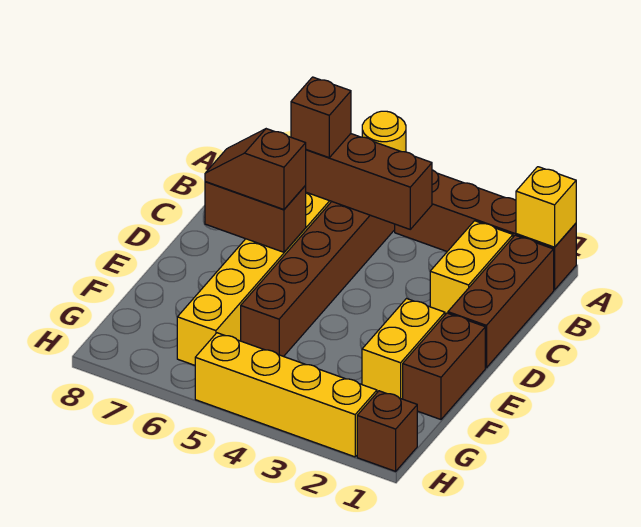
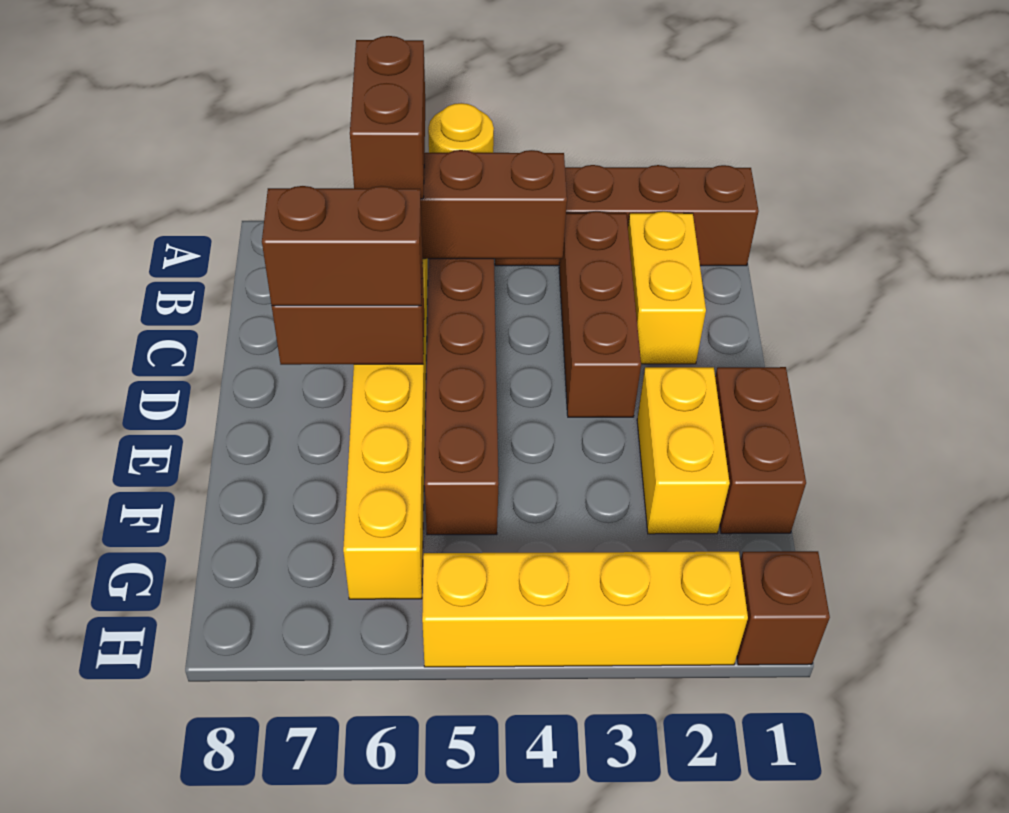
yellow brick A1 level 2 -> none
brown brick B1:D1 level 1 -> brown brick B3:D3 level 1
brown brick B6 level 3 -> brown brick A6:B6 level 3
brown slope D6:D7 level 3 top 6 -> brown brick D6:D7 level 3

